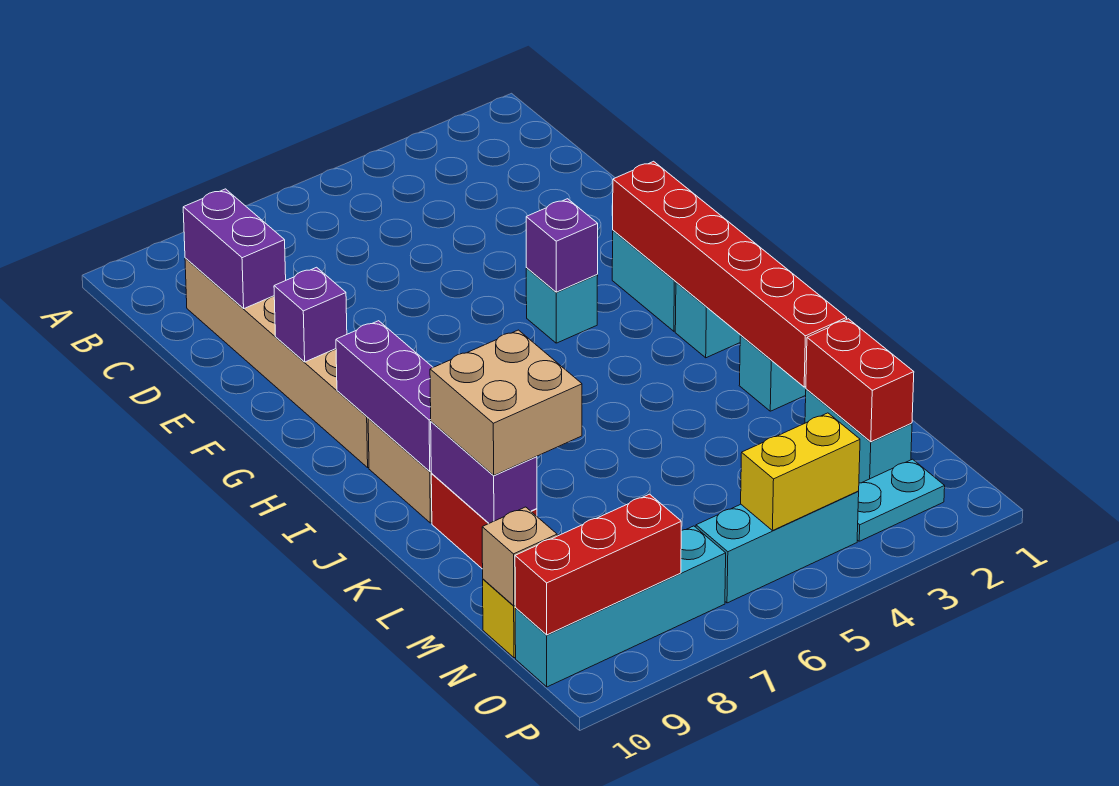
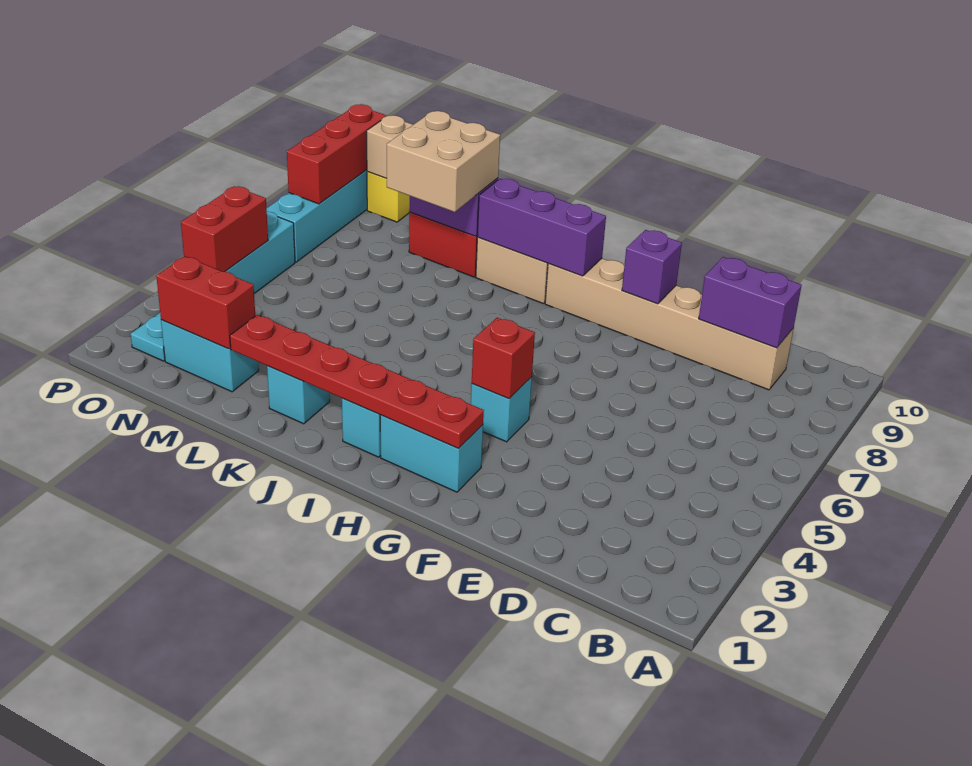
red brick G2:L2 level 2 -> red plate G2:L2 level 2
purple brick G4 level 2 -> red brick G4 level 2
yellow brick O4:O5 level 2 -> red brick O4:O5 level 2

